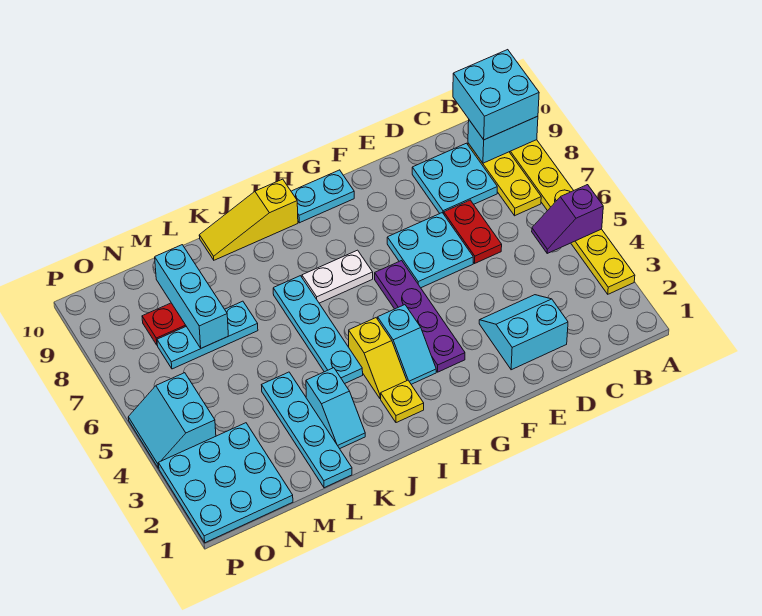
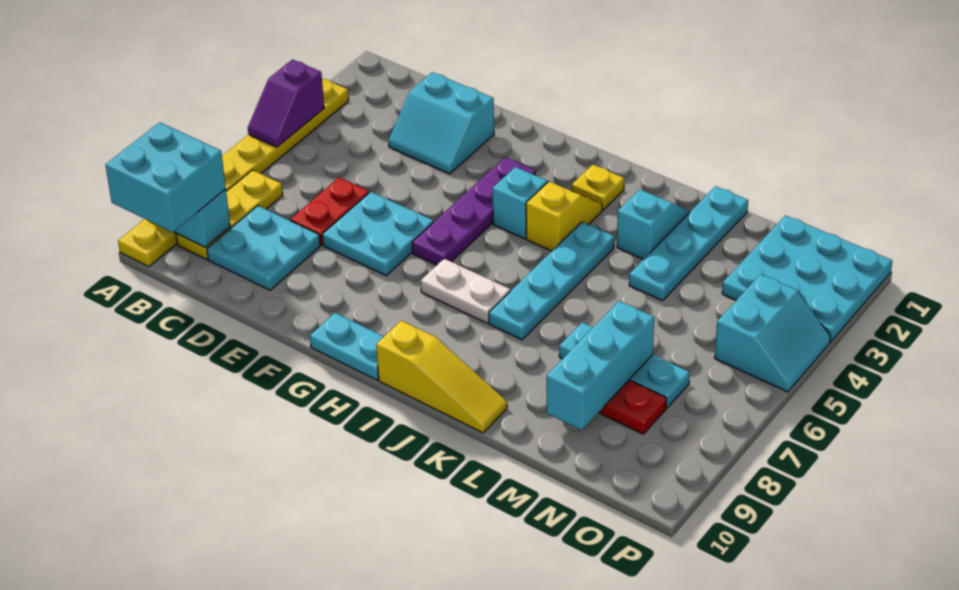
purple slope A5:B5 level 2 top A -> purple slope A4:A5 level 2 top 4

